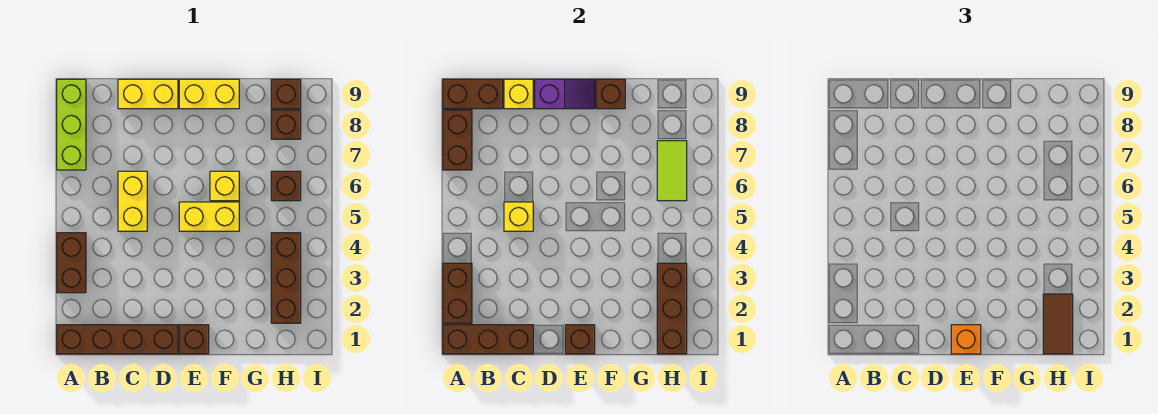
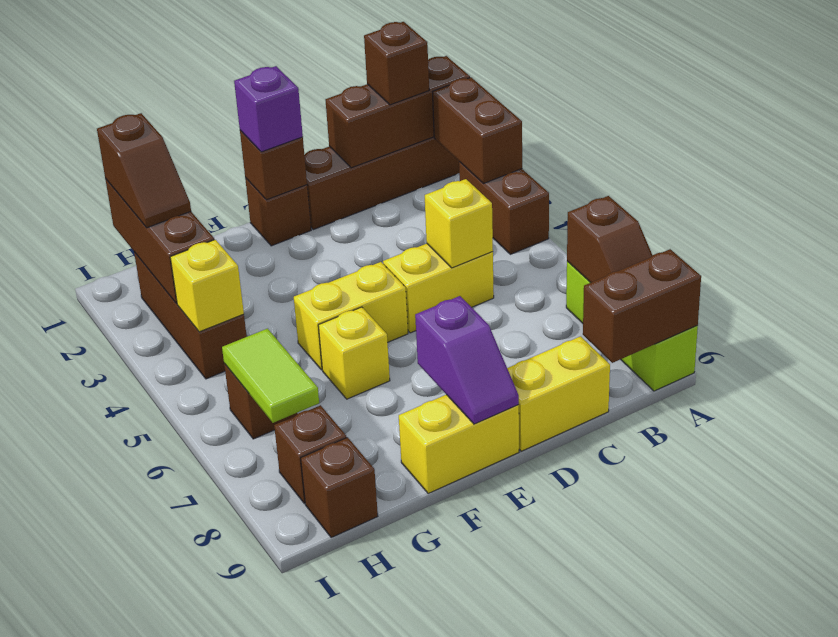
brown brick A7:A8 level 2 -> brown slope A7:A8 level 2 top 7
yellow brick C5:C6 level 1 -> yellow brick C5:D5 level 1
yellow brick C9 level 2 -> yellow brick H4 level 2
purple slope D9:E9 level 2 top D -> purple slope E8:E9 level 2 top 8
orange brick E1 level 3 -> purple brick E1 level 3
brown brick F9 level 2 -> brown brick B1 level 3
brown tile H1:H2 level 3 -> brown slope H1:H2 level 3 top 1

